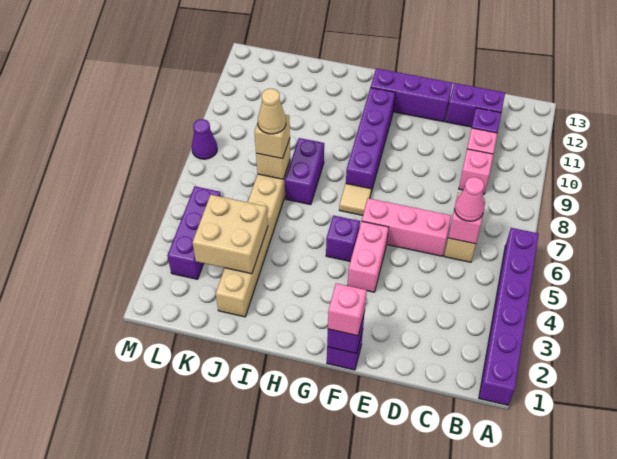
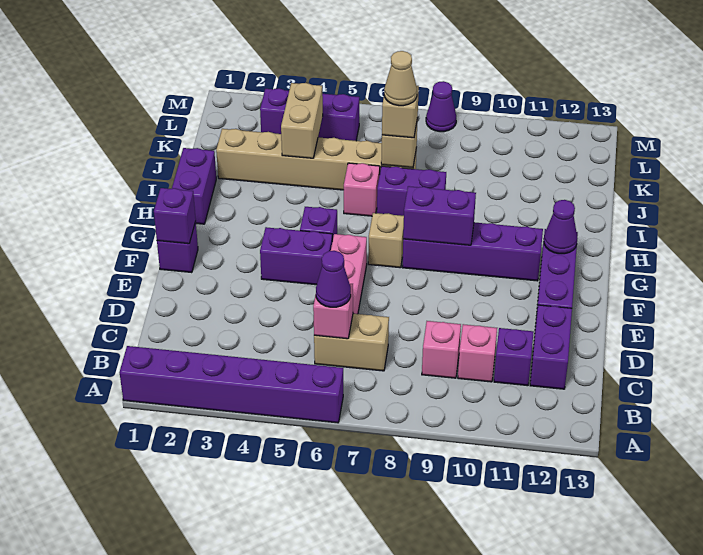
pink cone C6 level 3 -> purple cone C6 level 3
pink brick F1 level 3 -> pink brick I6 level 1
pink brick F4:F5 level 1 -> purple brick F4:F5 level 1
tan tile G7 level 1 -> tan brick G7 level 1
none -> purple brick G8:G9 level 2
none -> purple cone G12 level 2
none -> purple brick H1:I1 level 1
tan brick J3:K4 level 2 -> tan brick J4:K4 level 2

